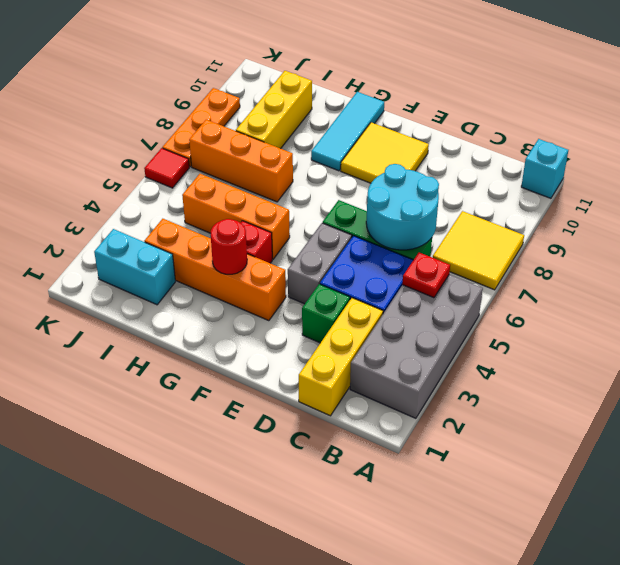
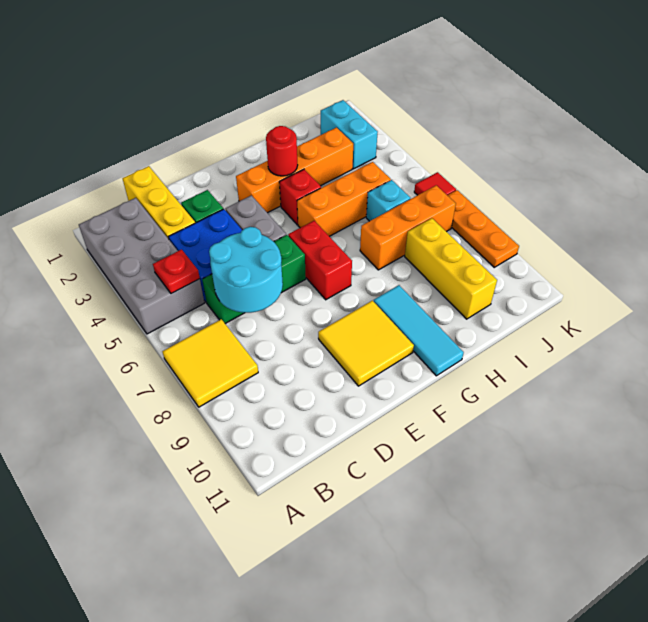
cyan brick A11 level 1 -> cyan brick I6 level 1
none -> red brick F6:F7 level 1
cyan brick I2:J2 level 1 -> cyan brick J2:J3 level 1

